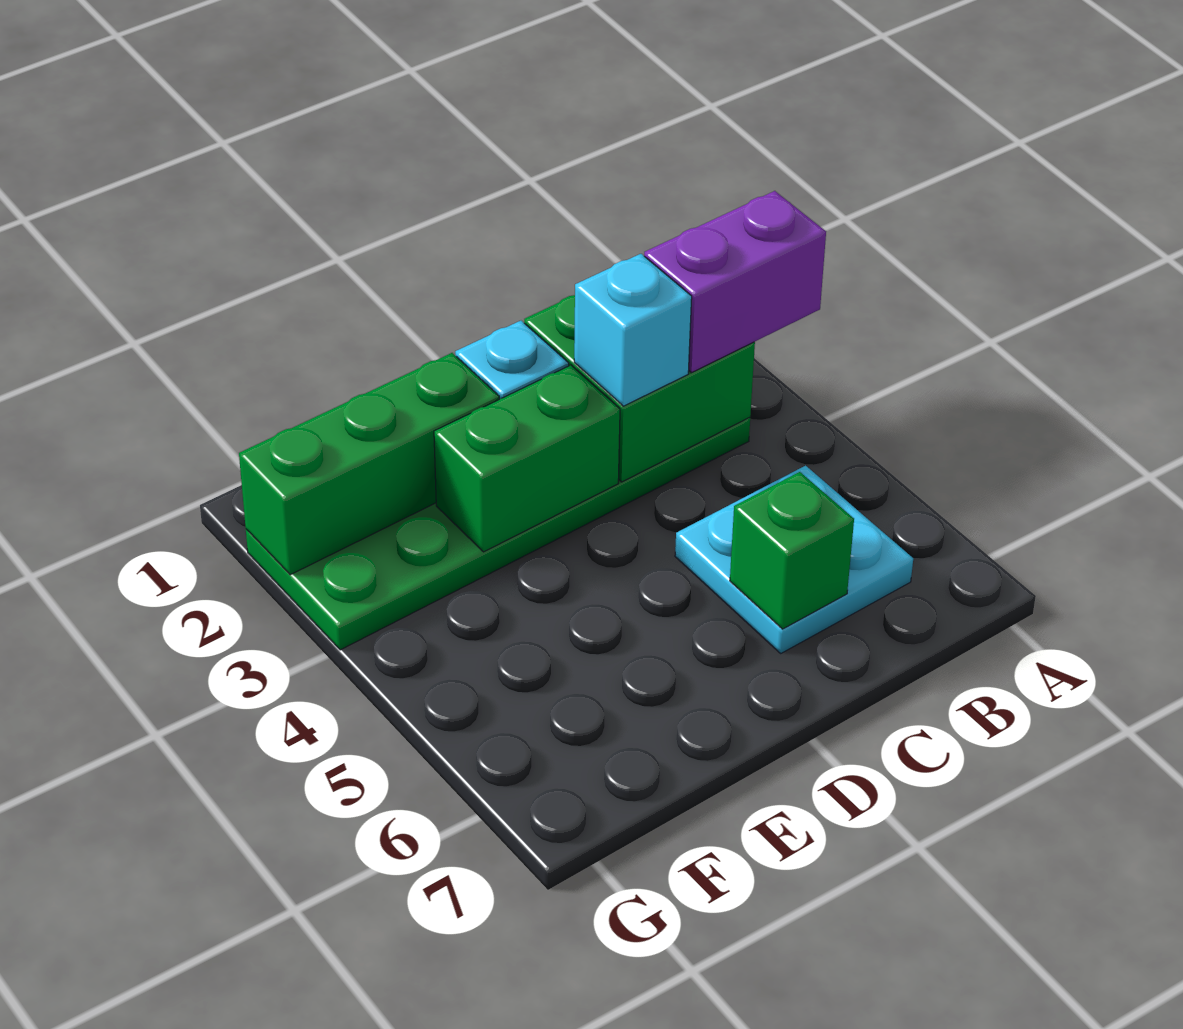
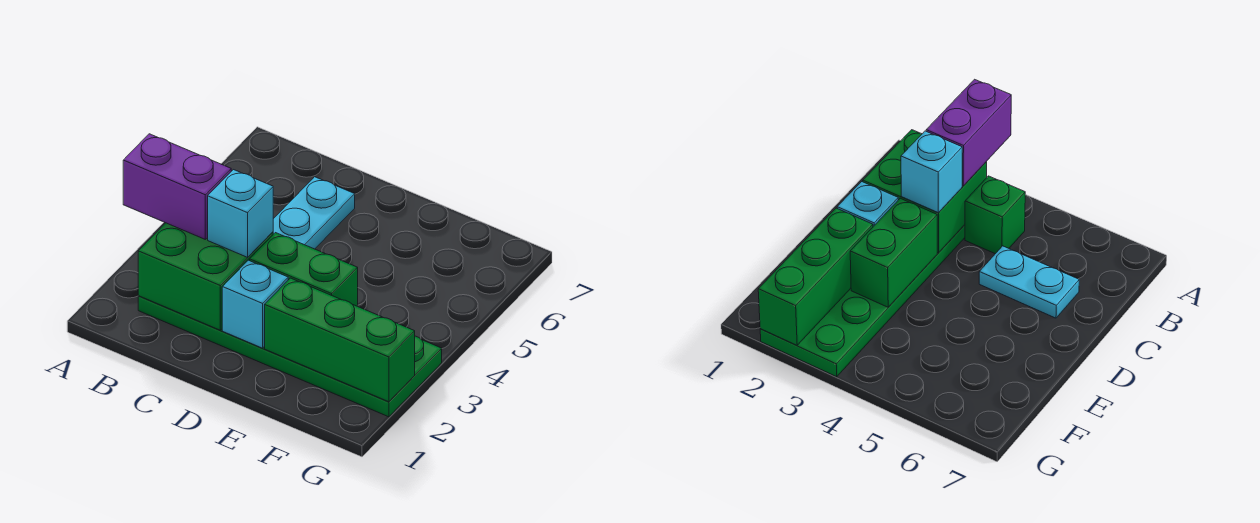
cyan plate B5:C6 level 1 -> cyan plate C5:C6 level 1
green brick C6 level 2 -> green brick B4 level 1

